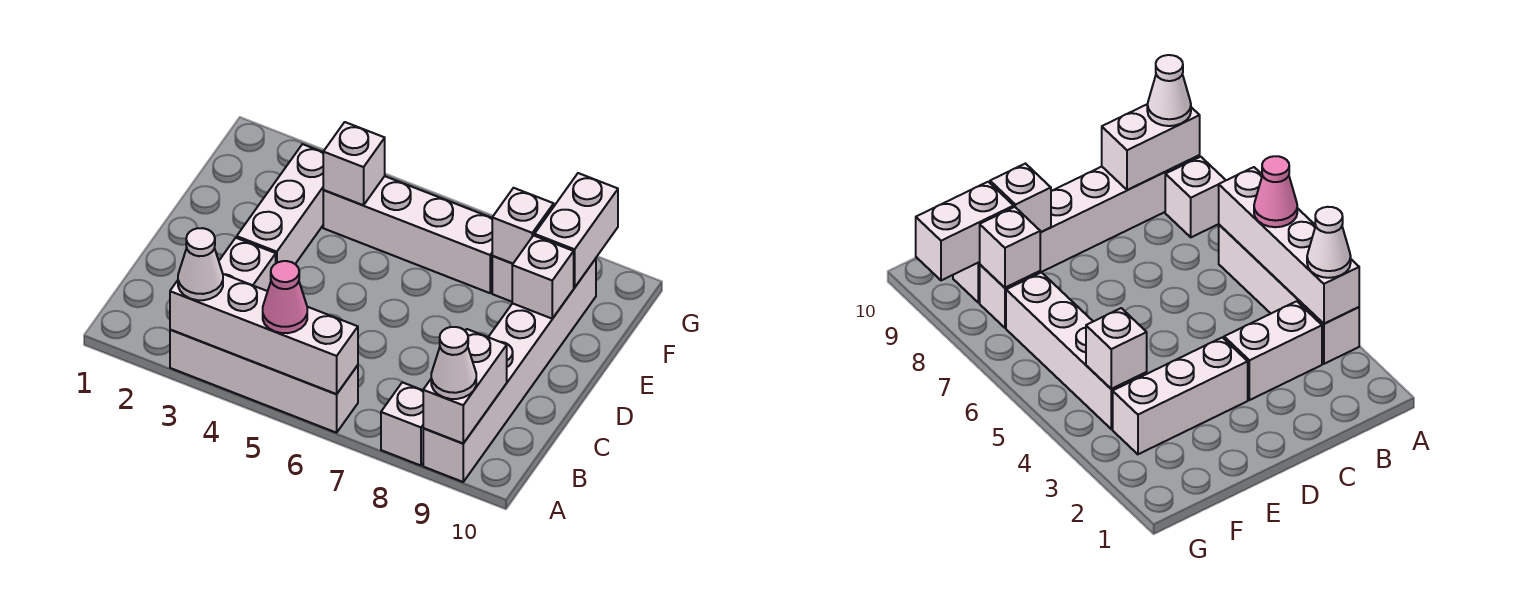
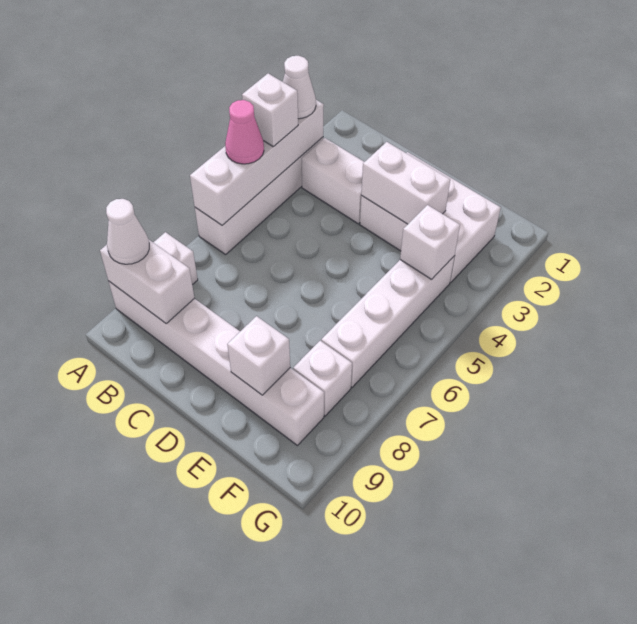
white brick D3:F3 level 1 -> white brick D2:F3 level 1
white brick F8 level 2 -> white brick A4 level 3
white brick F9:G9 level 2 -> white brick D3:E3 level 2

